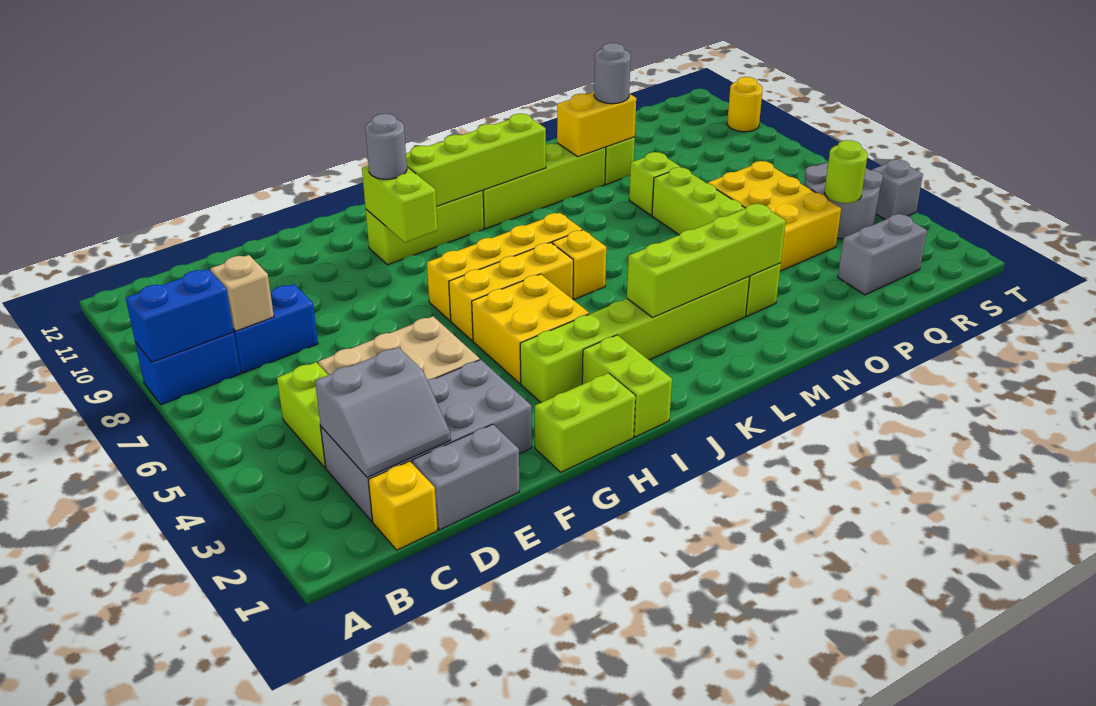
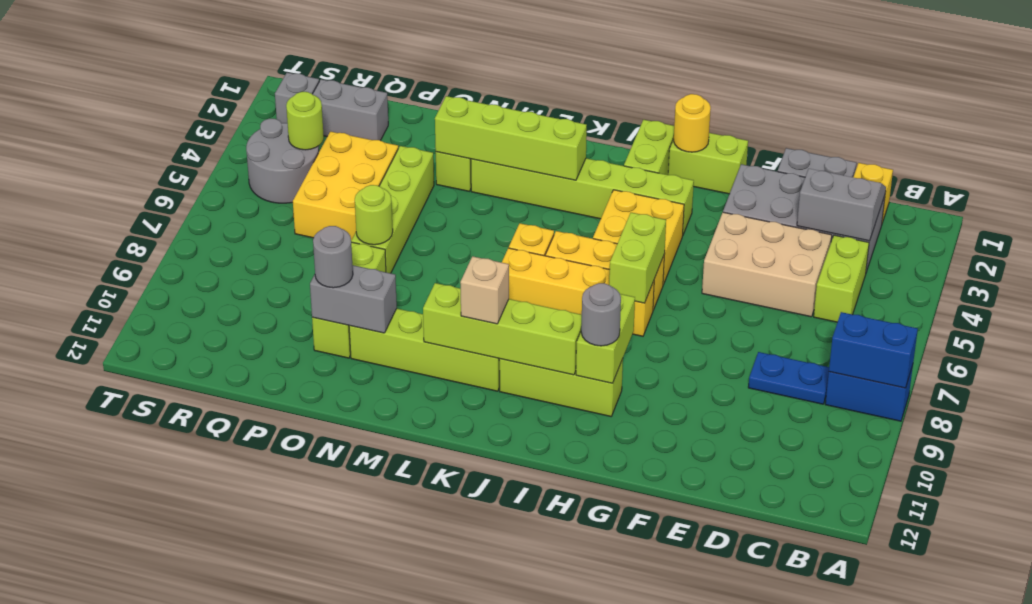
blue brick C8:D8 level 1 -> blue plate C8:D8 level 1
tan brick C8 level 2 -> tan brick K10 level 3
none -> lime brick H6:H7 level 2
yellow brick N10:O10 level 2 -> grey brick N10:O10 level 2
none -> lime round brick O7 level 2
grey brick T4 level 1 -> grey brick S2 level 1
yellow round brick T10 level 1 -> yellow round brick H1 level 2

